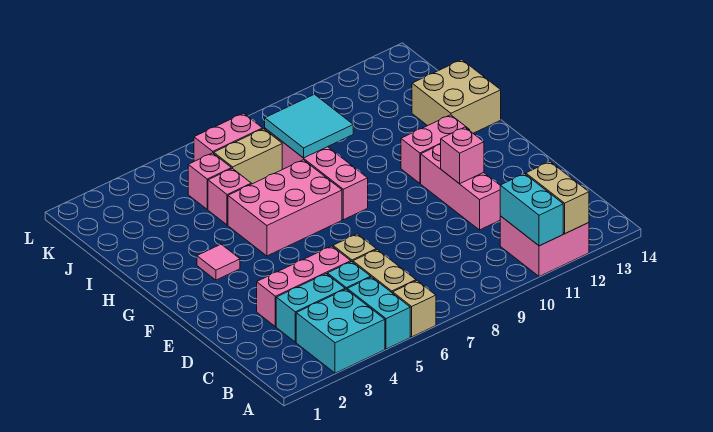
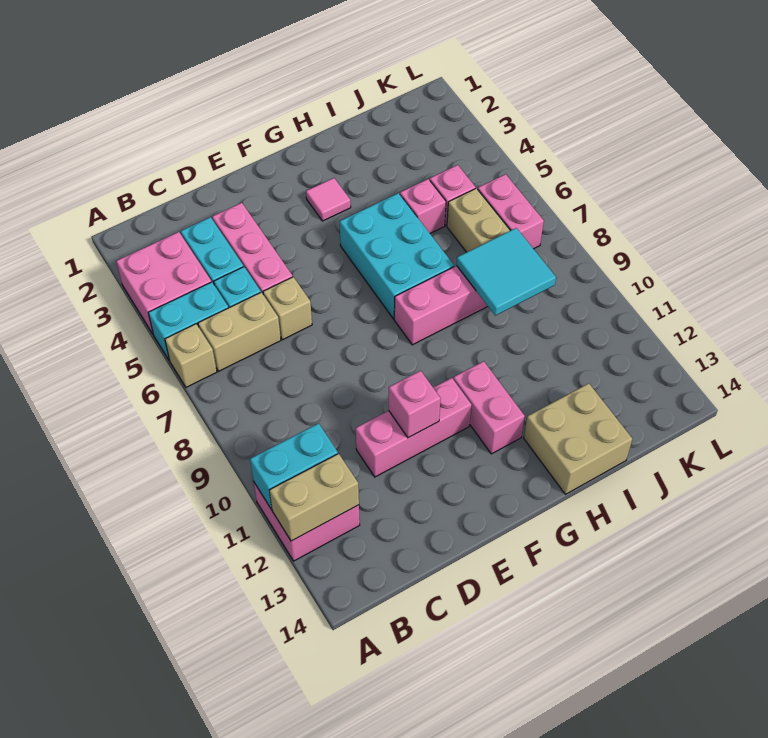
cyan brick A3:B4 level 1 -> pink brick A3:B4 level 1
pink brick G5:H7 level 1 -> cyan brick G5:H7 level 1

